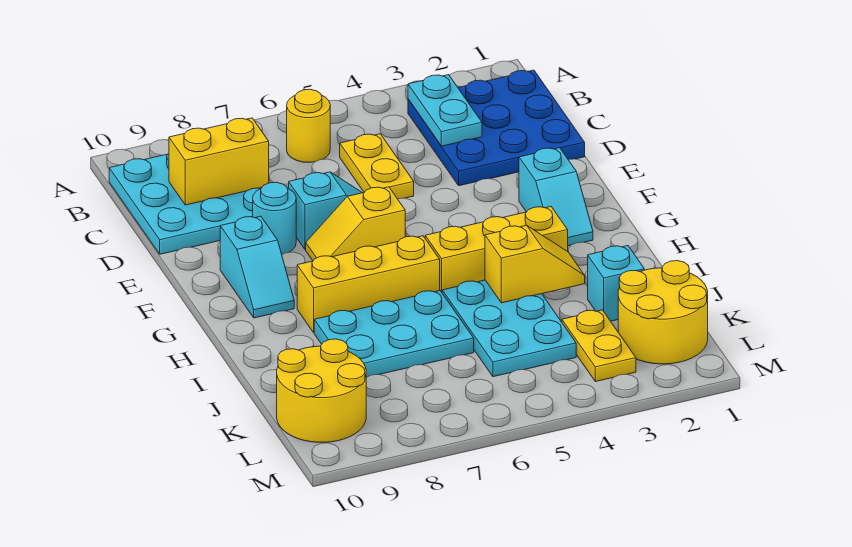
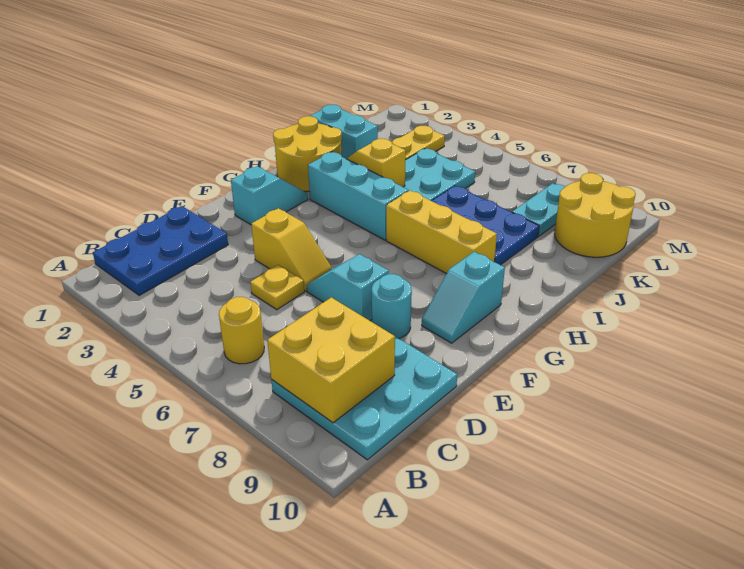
blue plate B1:D3 level 1 -> blue plate B1:D2 level 1
cyan plate B3:C3 level 2 -> cyan plate K8:L8 level 1
yellow plate C5:D5 level 1 -> yellow plate D5 level 1
yellow brick C8:C9 level 2 -> yellow brick B8:C9 level 2
yellow slope F6:F7 level 1 top 6 -> yellow slope E4:E5 level 1 top 4
cyan slope F9:G9 level 1 top F -> cyan slope F9:G9 level 1 top G
yellow brick H3:H5 level 1 -> cyan brick H3:H5 level 1
cyan plate I6:J8 level 1 -> blue plate I6:J8 level 1
cyan brick J2 level 1 -> cyan brick J1:J2 level 1
yellow round brick K1:L2 level 1 -> yellow round brick H1:I2 level 1

